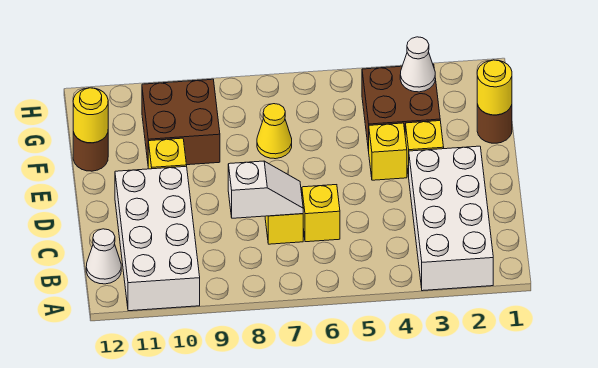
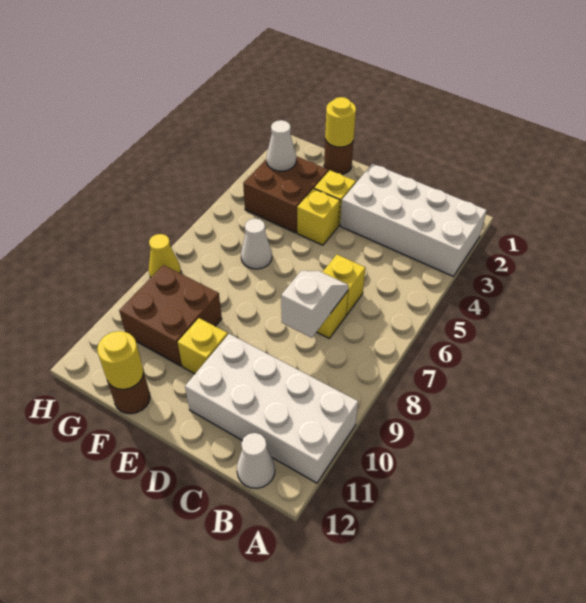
none -> white cone F6 level 1
yellow cone F7 level 1 -> yellow cone H8 level 1

